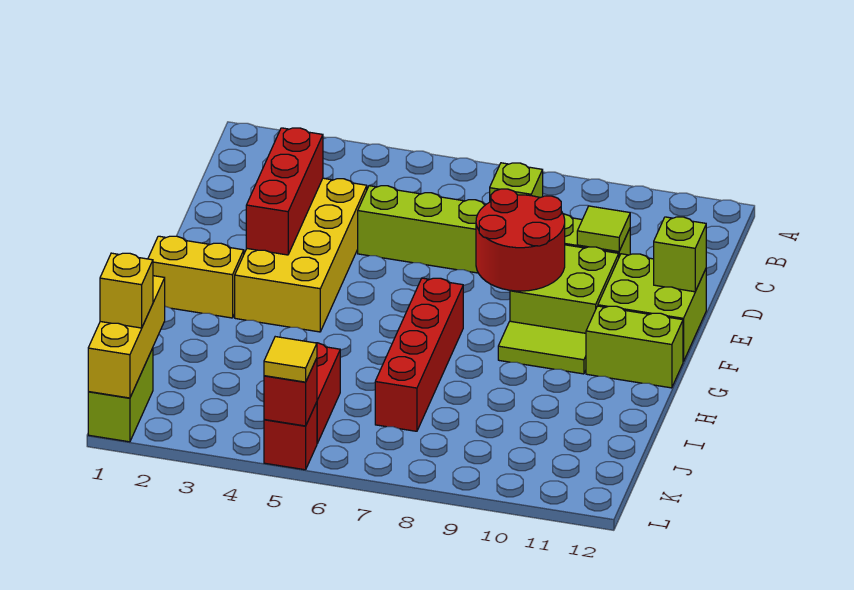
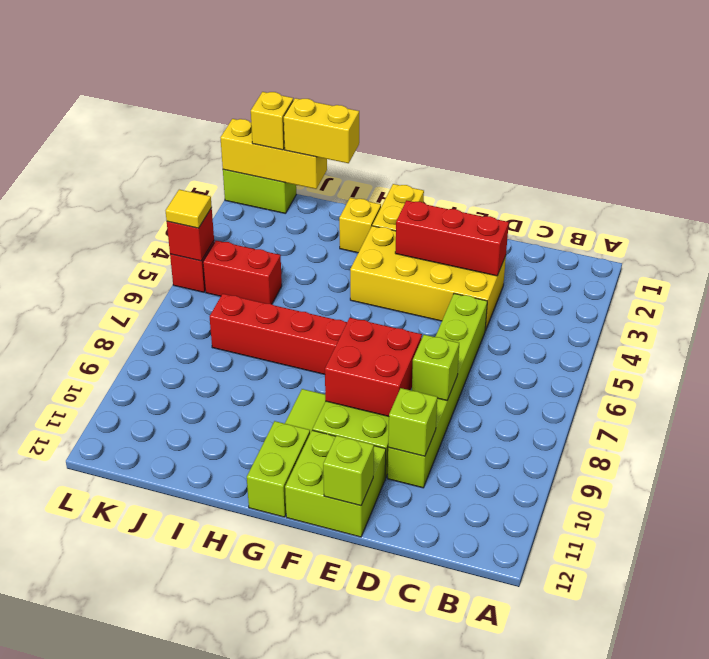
lime tile D10 level 2 -> lime brick D10 level 2
red round brick E8:F9 level 2 -> red brick E8:F9 level 2
none -> yellow brick H2 level 1
none -> yellow brick I1:J1 level 3

